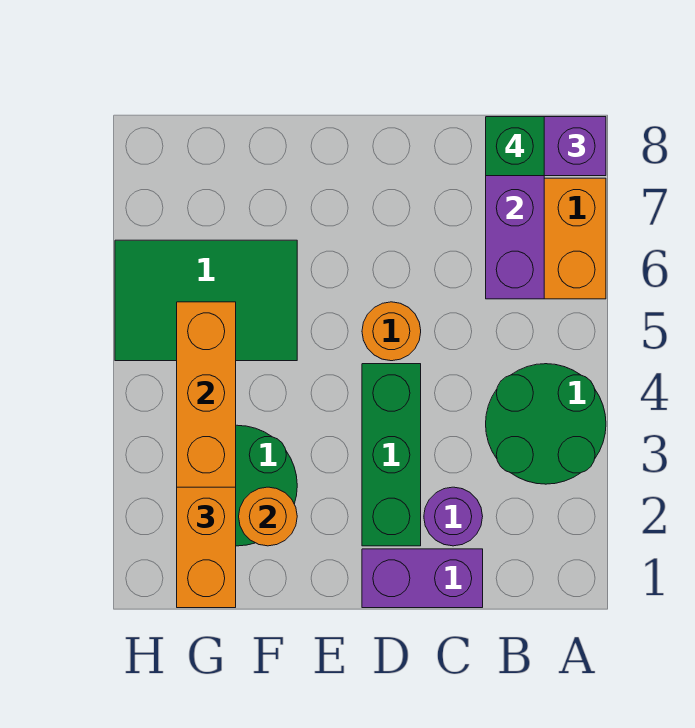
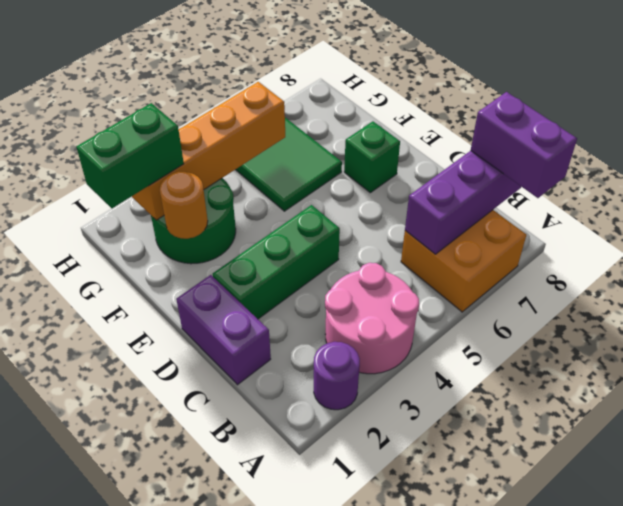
green round brick A3:B4 level 1 -> pink round brick A3:B4 level 1
green brick B8 level 4 -> green brick E7 level 1
purple round brick C2 level 1 -> purple round brick A2 level 1
orange round brick D5 level 1 -> none
orange brick G1:G2 level 3 -> green brick G1:G2 level 3

